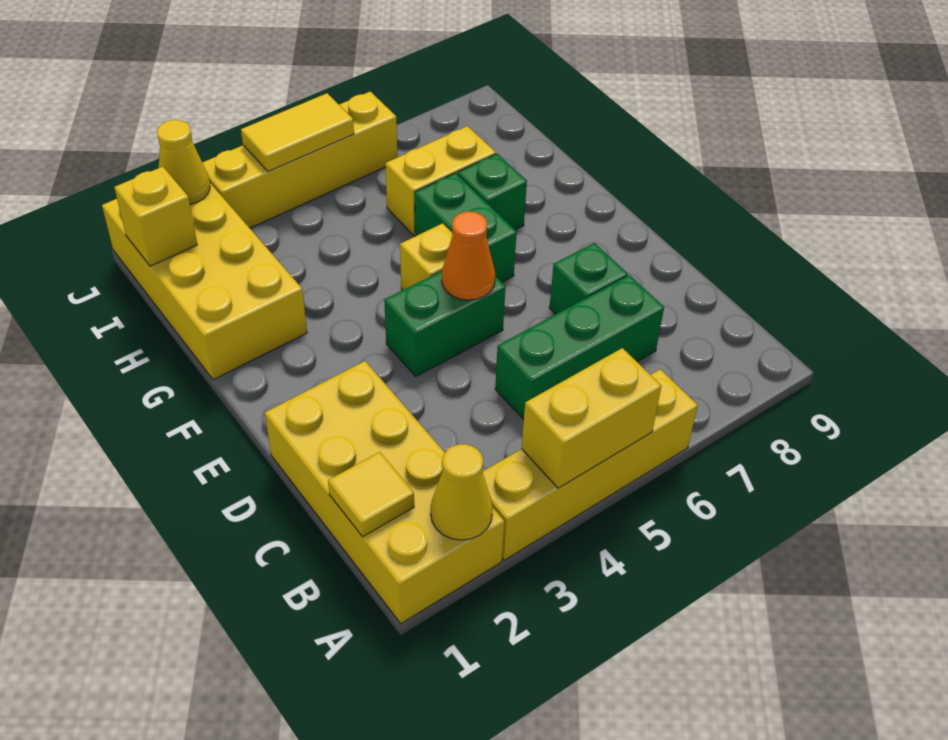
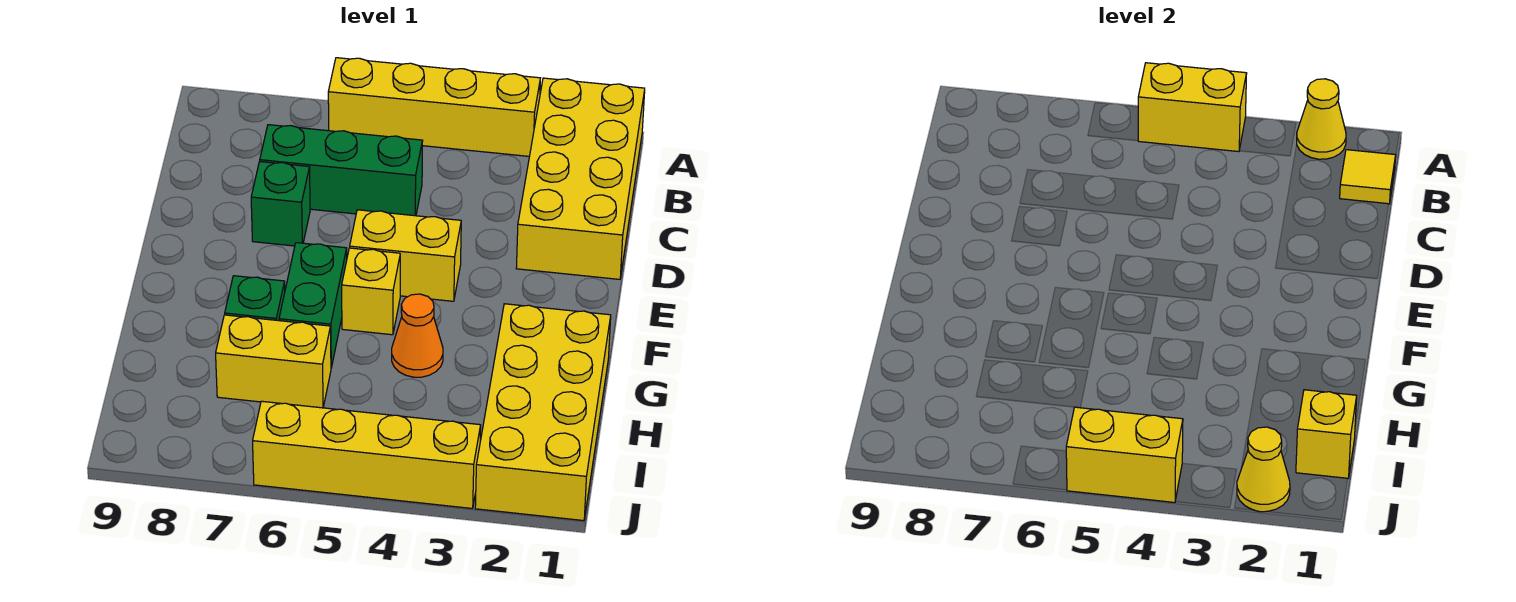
green brick E4:E5 level 1 -> yellow brick E4:E5 level 1
orange cone E5 level 2 -> orange cone G4 level 1
yellow tile J4:J5 level 2 -> yellow brick J4:J5 level 2

